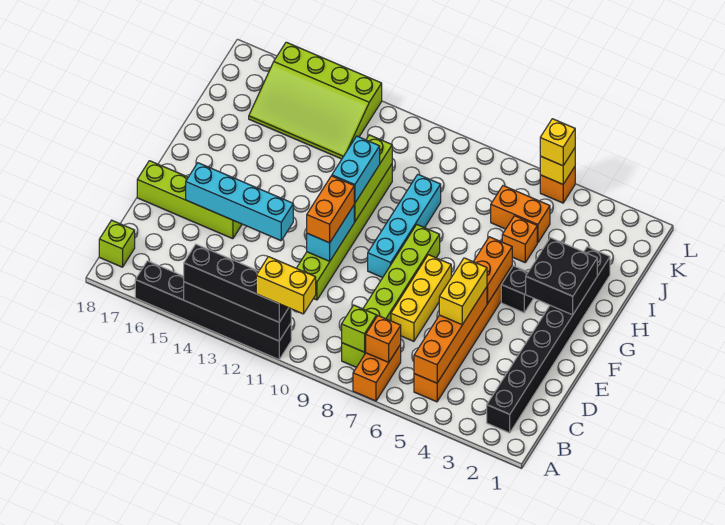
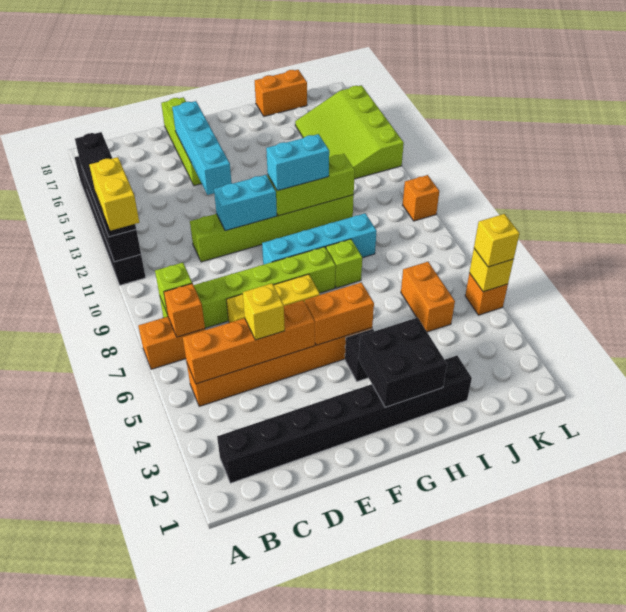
lime brick B18 level 1 -> lime brick H8 level 1
yellow brick D5:E5 level 3 -> yellow brick D5 level 3
orange brick E11:F11 level 3 -> orange brick I18:J18 level 1
orange brick I5 level 1 -> orange brick L10 level 1

